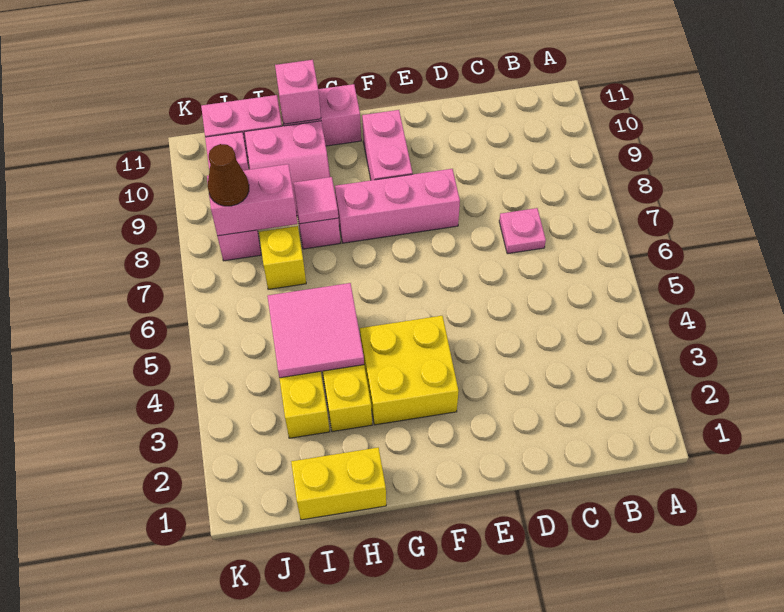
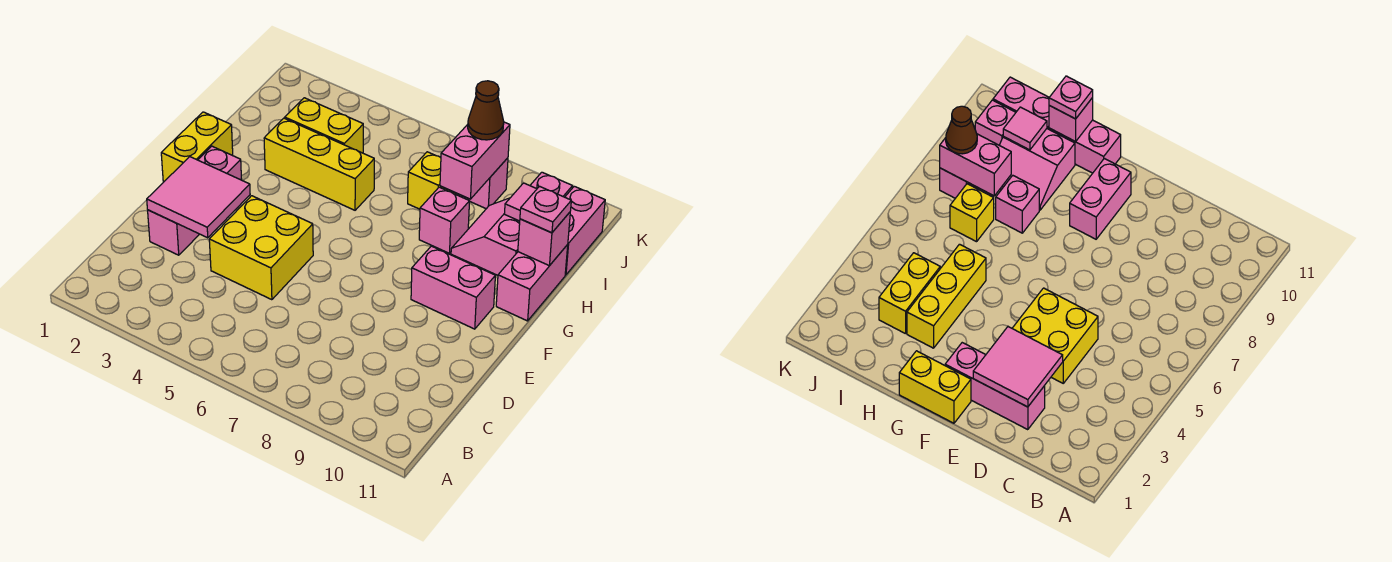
pink plate C7 level 1 -> pink plate H11 level 3
pink brick E8:G8 level 1 -> pink brick D2:F2 level 1
yellow brick F3:G4 level 1 -> yellow brick D4:E5 level 1
yellow brick H1:I1 level 1 -> yellow brick F1:G1 level 1
pink tile H4:I5 level 2 -> pink tile D2:E3 level 2
pink tile H8 level 2 -> pink tile I10 level 2

